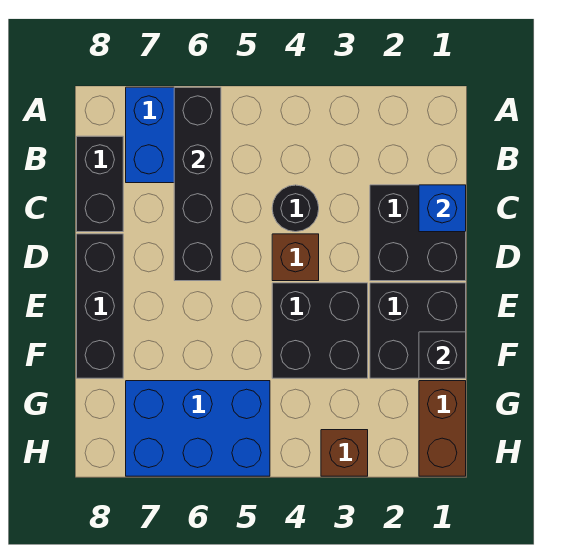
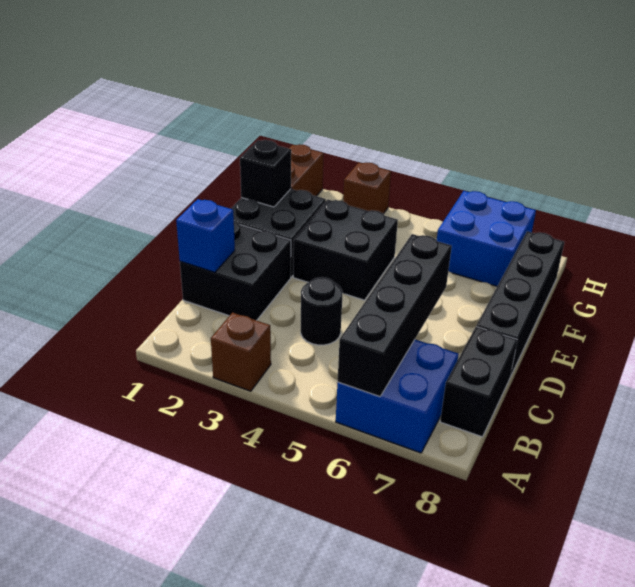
brown brick D4 level 1 -> brown brick A3 level 1
black brick D8:F8 level 1 -> black brick D8:G8 level 1
blue brick G5:H7 level 1 -> blue brick G6:H7 level 1

